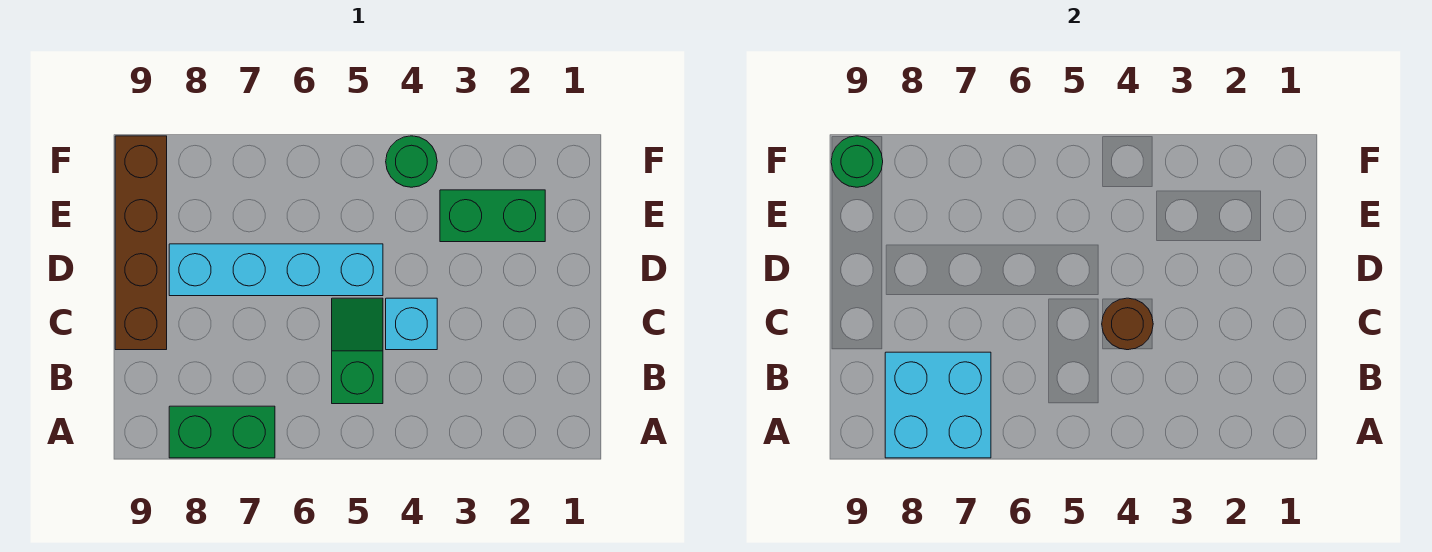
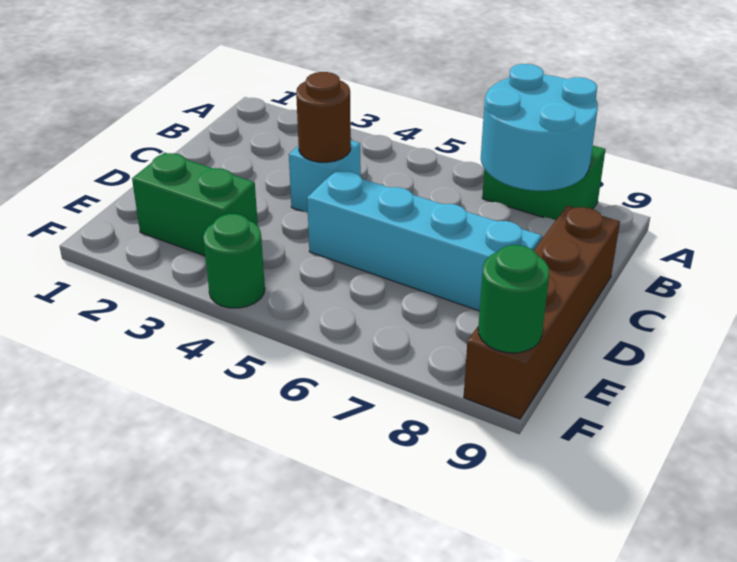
cyan brick A7:B8 level 2 -> cyan round brick A7:B8 level 2
green slope B5:C5 level 1 top B -> none

